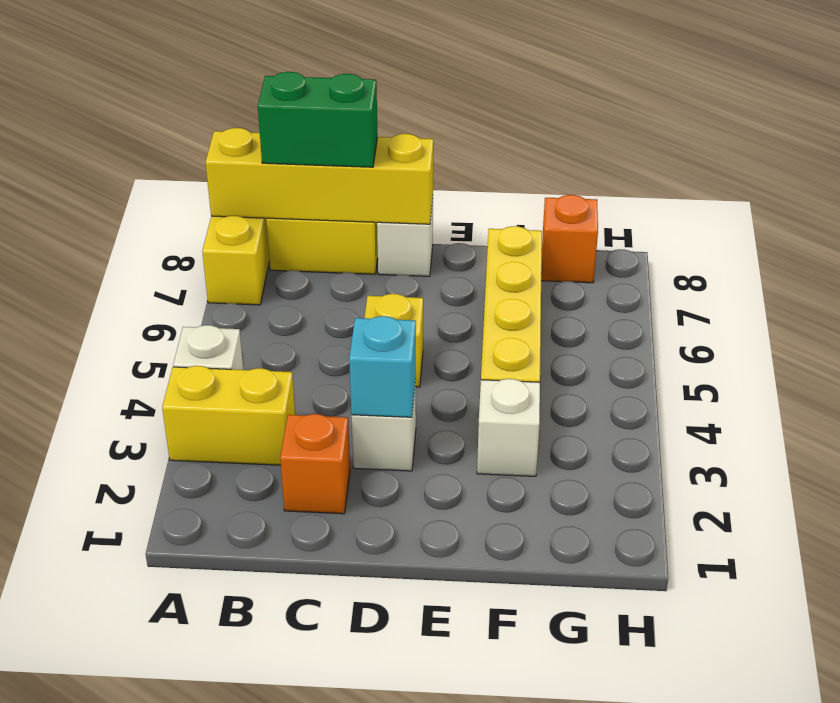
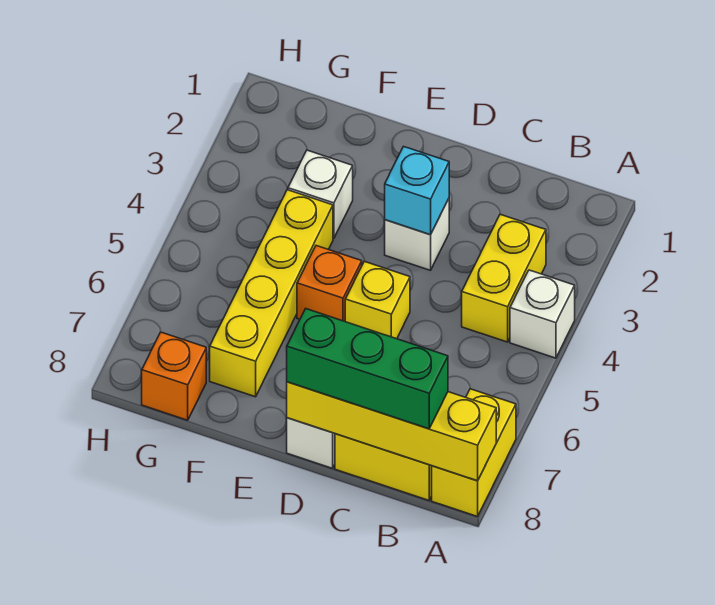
yellow brick A3:B3 level 1 -> yellow brick B3:B4 level 1
green brick B8:C8 level 3 -> green brick B8:D8 level 3
orange brick C2 level 1 -> orange brick E5 level 1

